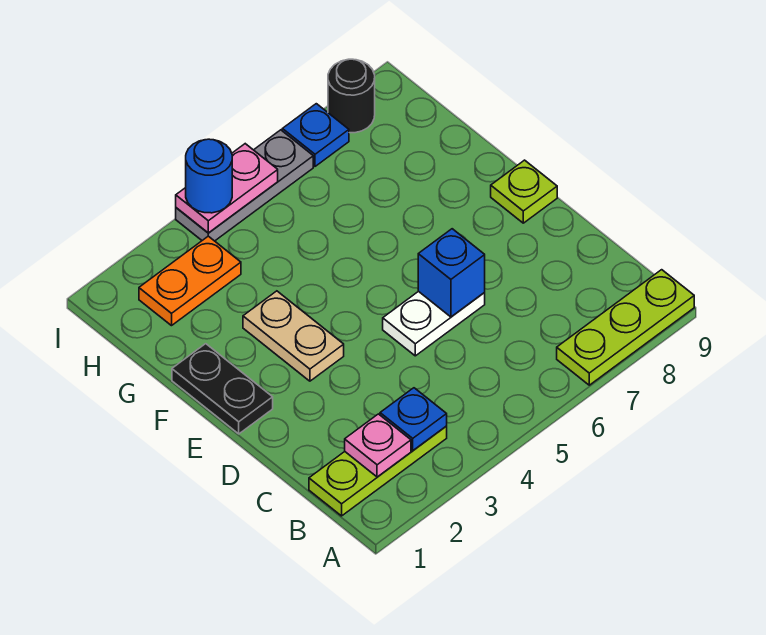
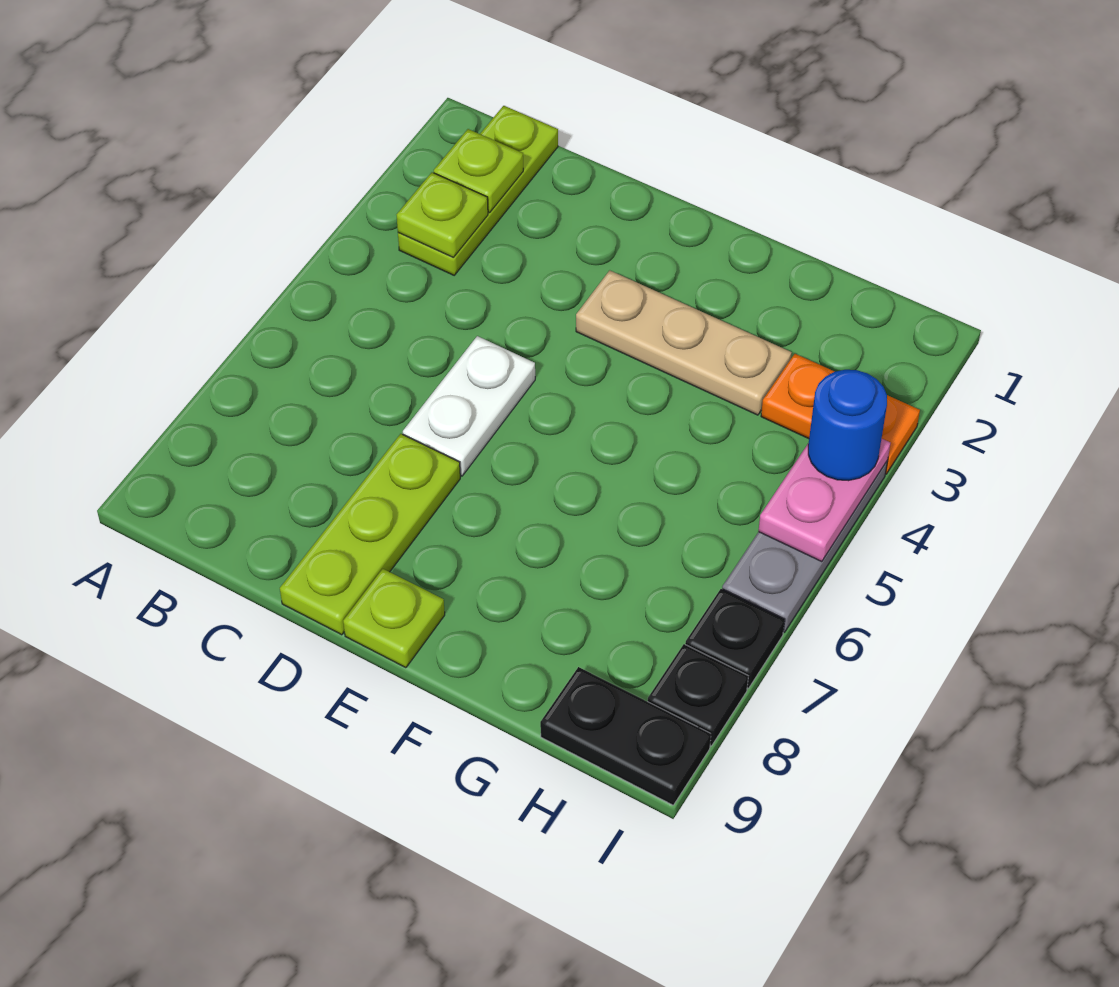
lime plate A7:A9 level 1 -> lime plate D7:D9 level 1
pink plate B2 level 2 -> lime plate B2 level 2
blue plate B3 level 2 -> lime plate B3 level 2
blue brick D6 level 2 -> none
black plate E1:F1 level 1 -> black plate H9:I9 level 1
tan plate E3:F3 level 1 -> tan plate E3:G3 level 1
orange plate H2:H3 level 1 -> orange plate H3:I3 level 1
blue plate I7 level 1 -> black plate I7 level 1
black round brick I8 level 1 -> black plate I8 level 1

